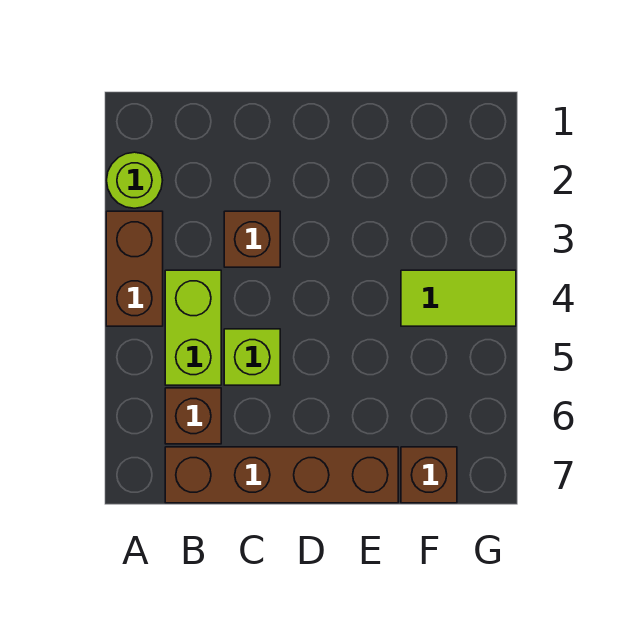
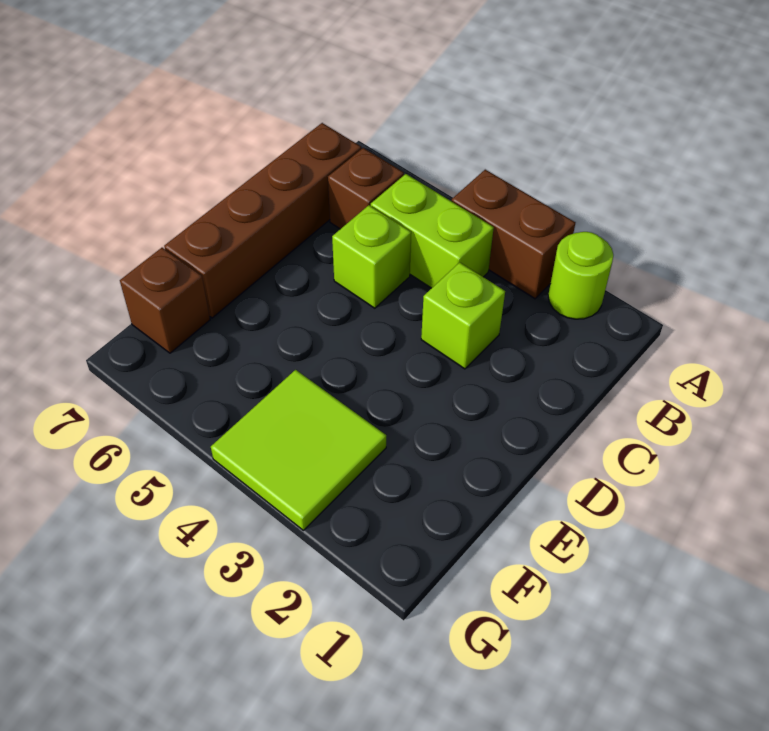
brown brick C3 level 1 -> lime brick C3 level 1
lime tile F4:G4 level 1 -> lime tile F3:G4 level 1

